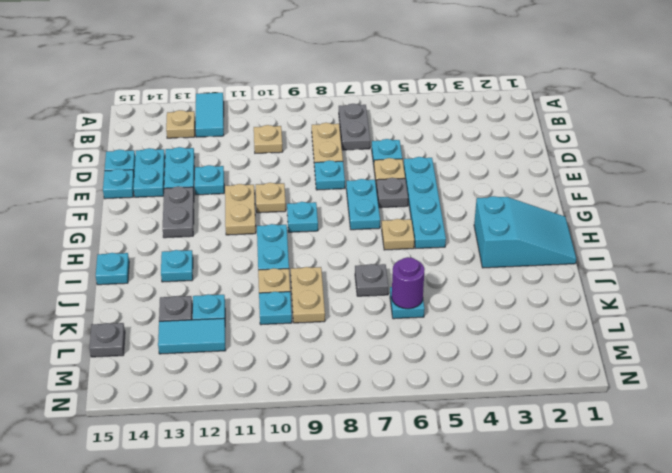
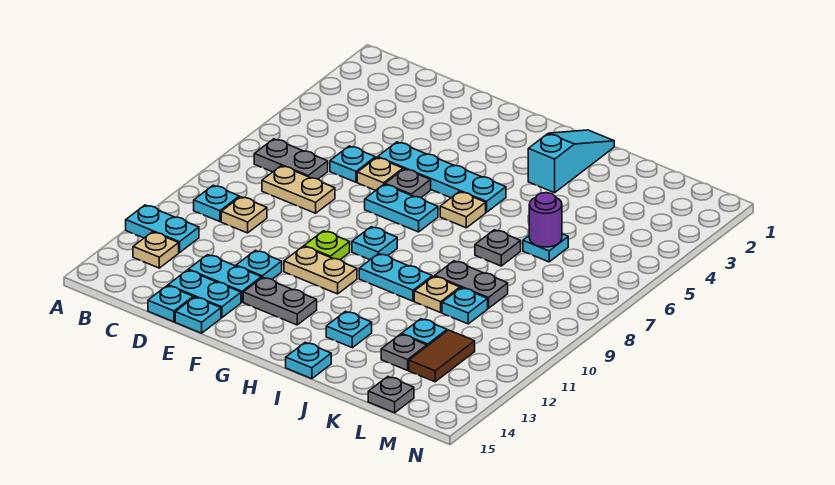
cyan tile A12:B12 level 1 -> cyan plate A12:B12 level 1
cyan plate E8 level 1 -> cyan plate B10 level 1
tan plate F10 level 1 -> lime plate F10 level 1
cyan slope H1:I3 level 1 top 3 -> cyan slope I1:I3 level 1 top 3
tan plate J9:K9 level 1 -> grey plate J9:K9 level 1
cyan tile L12:L13 level 1 -> brown tile L12:L13 level 1

